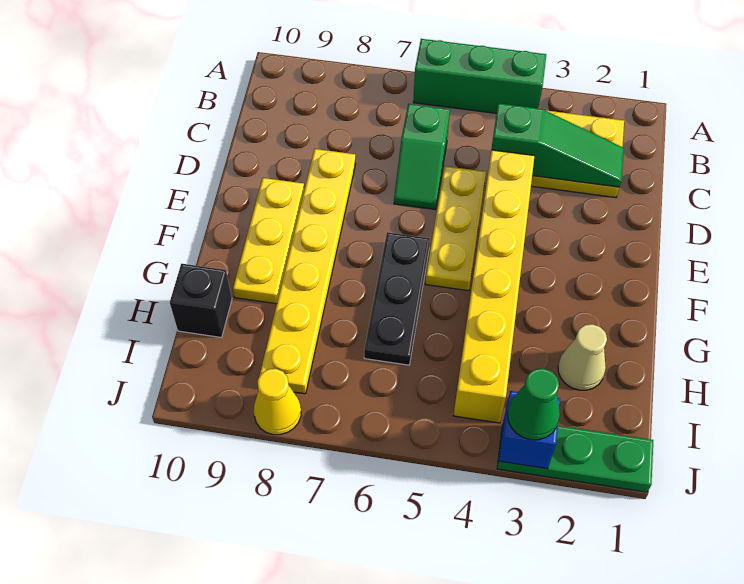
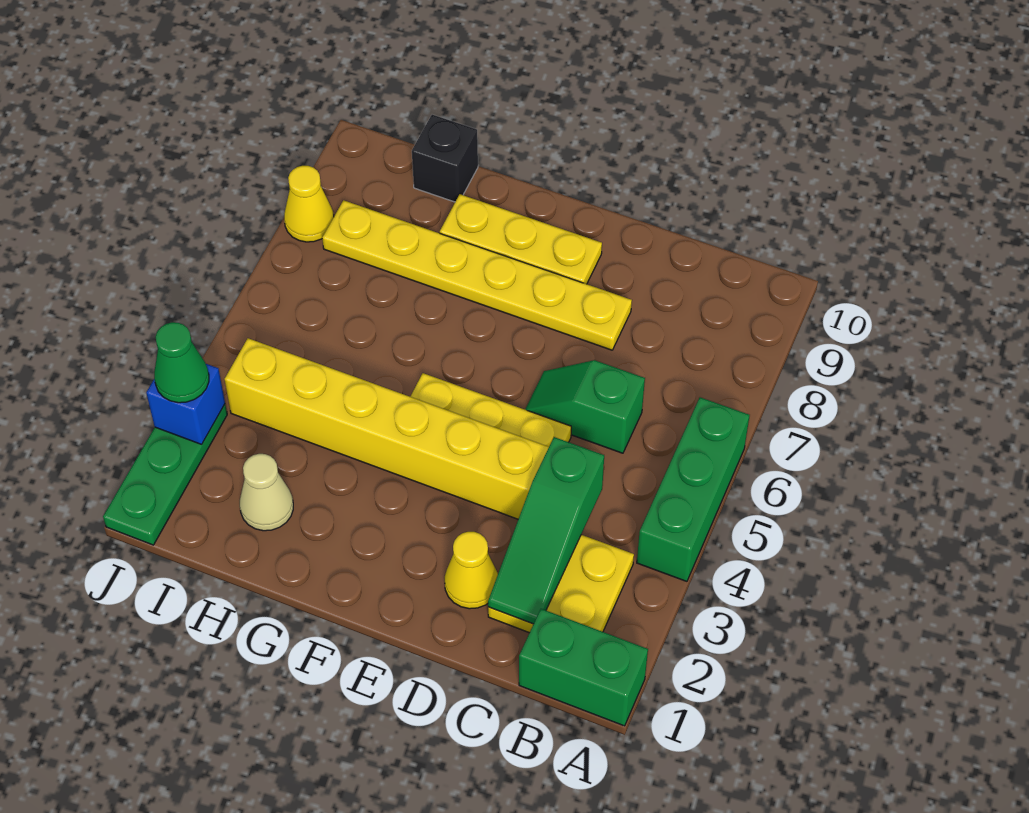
none -> green brick A1:B1 level 1
none -> yellow cone D2 level 1
black plate F6:H6 level 1 -> none

